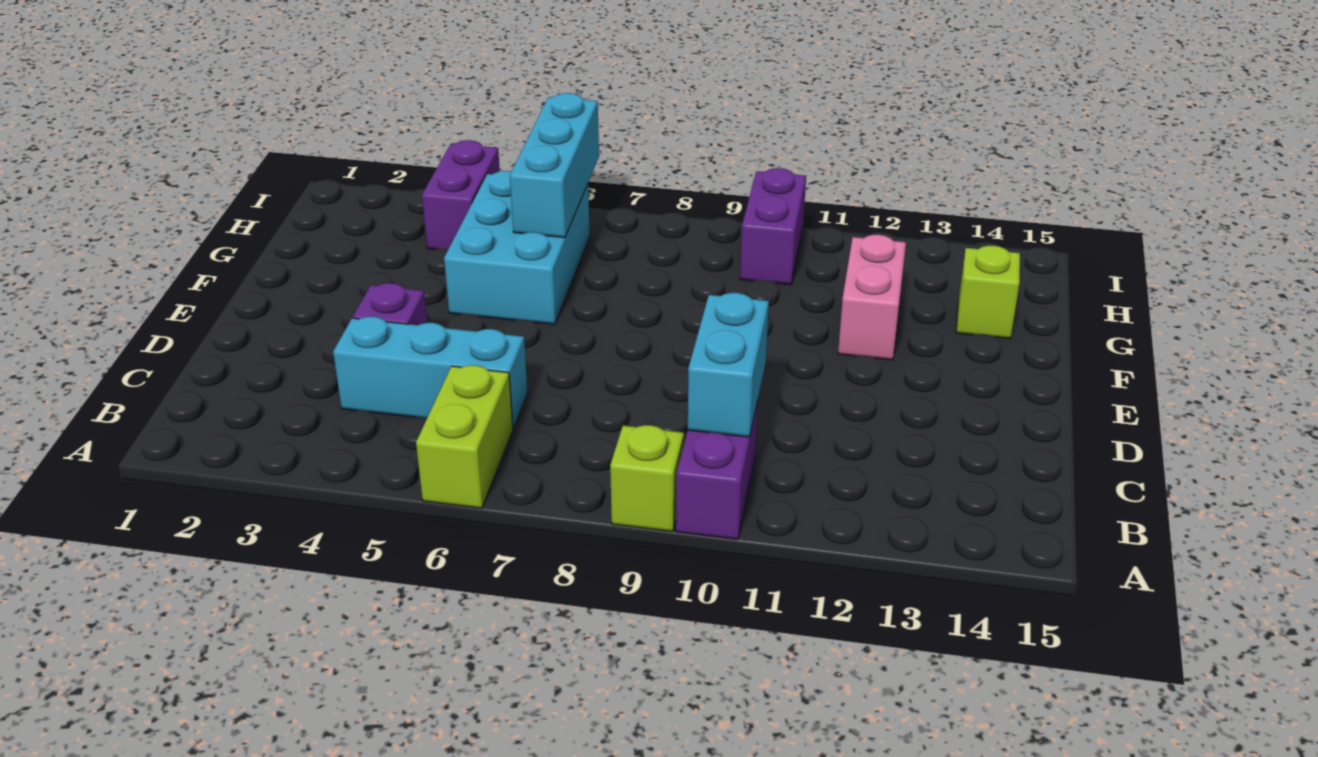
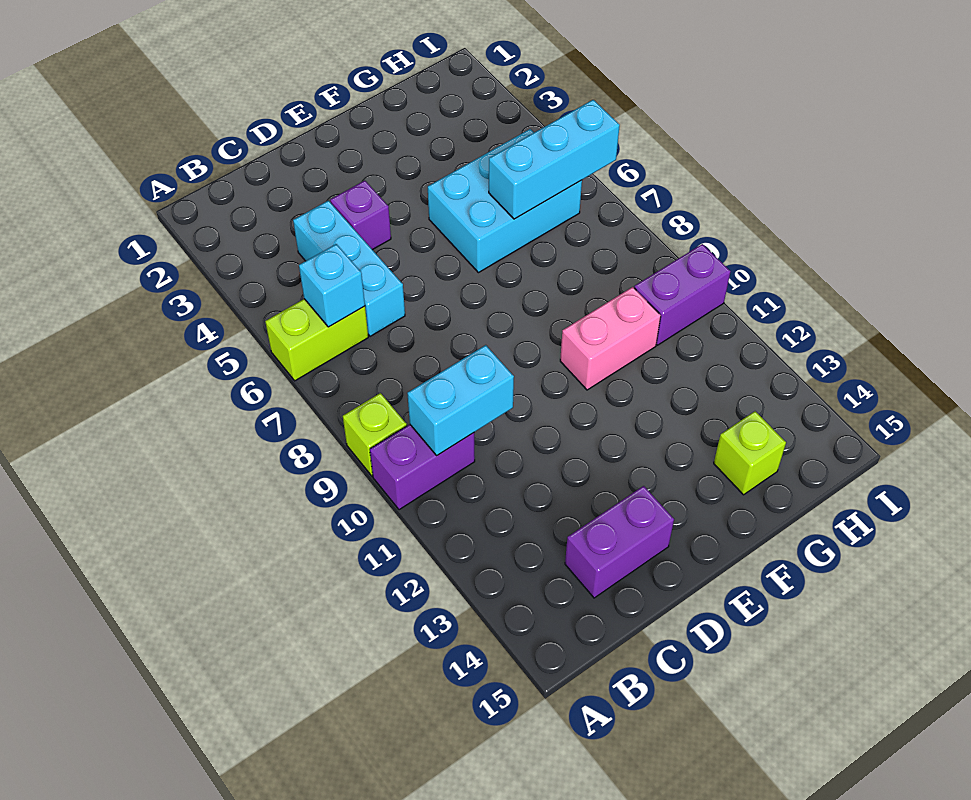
none -> cyan brick B6 level 2
pink brick F12:G12 level 1 -> pink brick F10:G10 level 1
purple brick H4:I4 level 1 -> purple brick C14:D14 level 1

